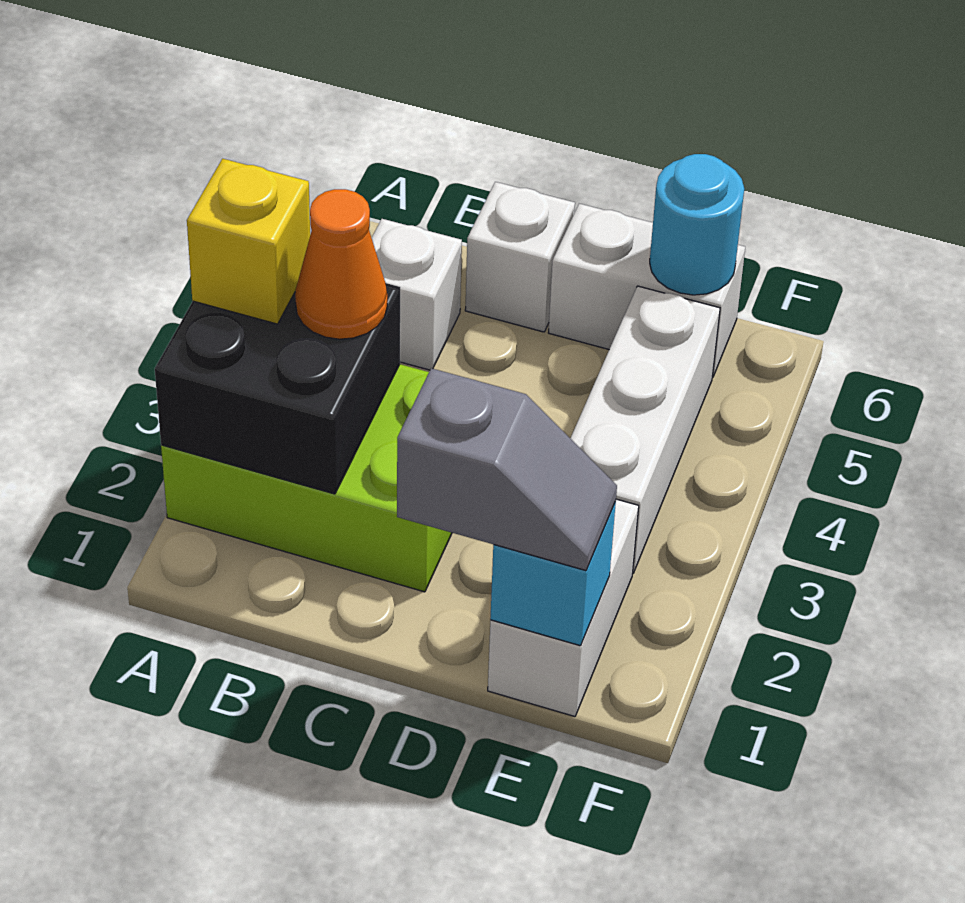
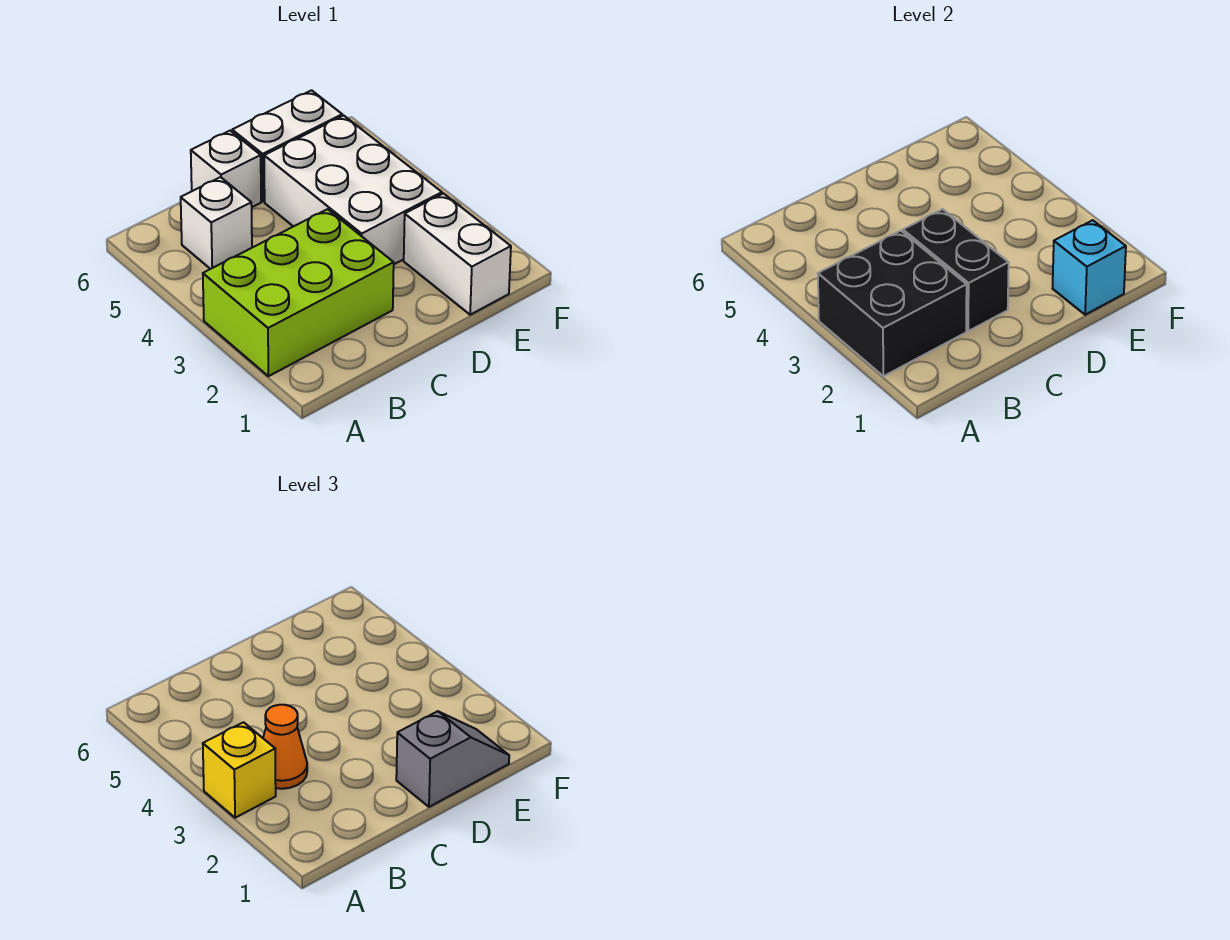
none -> black brick C2:C3 level 2
white brick E3:E5 level 1 -> white brick D3:E5 level 1
cyan round brick E6 level 2 -> none

